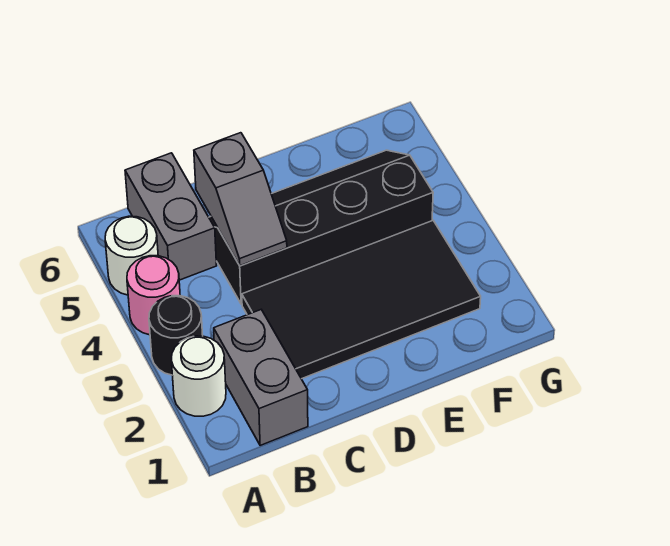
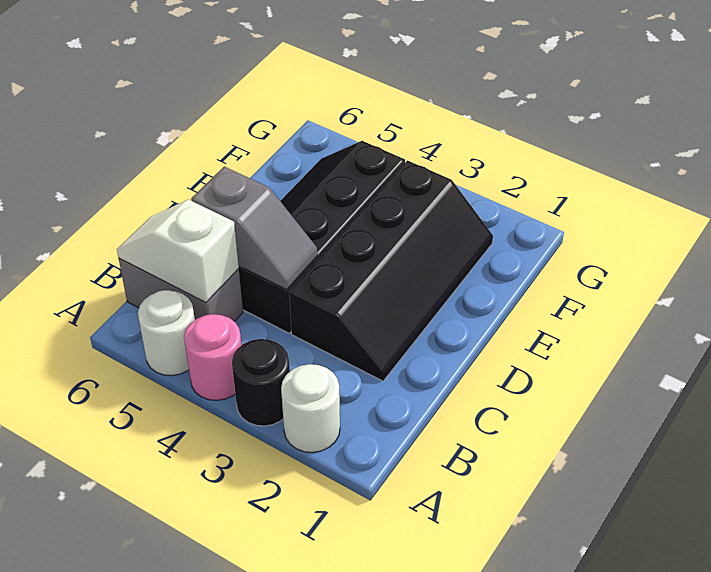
grey brick B1:B2 level 1 -> none
none -> white slope B5:B6 level 2 top 5
black tile C2:F3 level 1 -> black slope C2:F3 level 1 top 3

